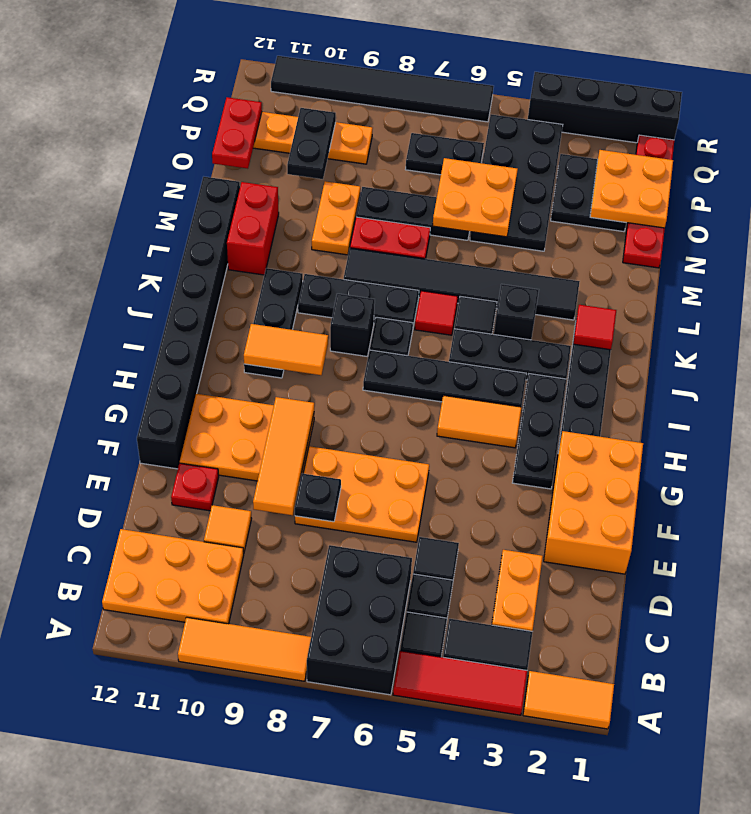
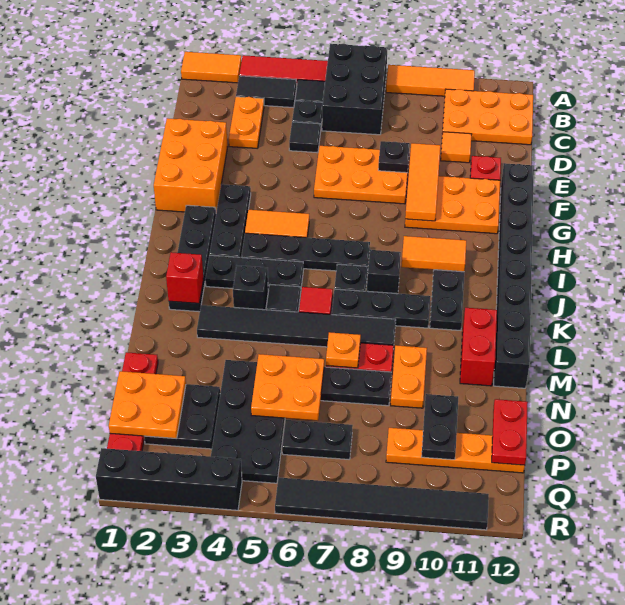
red tile K2 level 2 -> red brick K2 level 2
none -> orange plate M7 level 2

